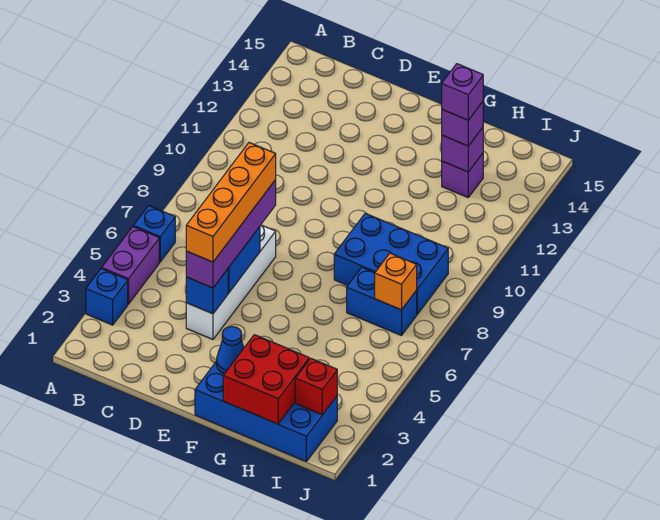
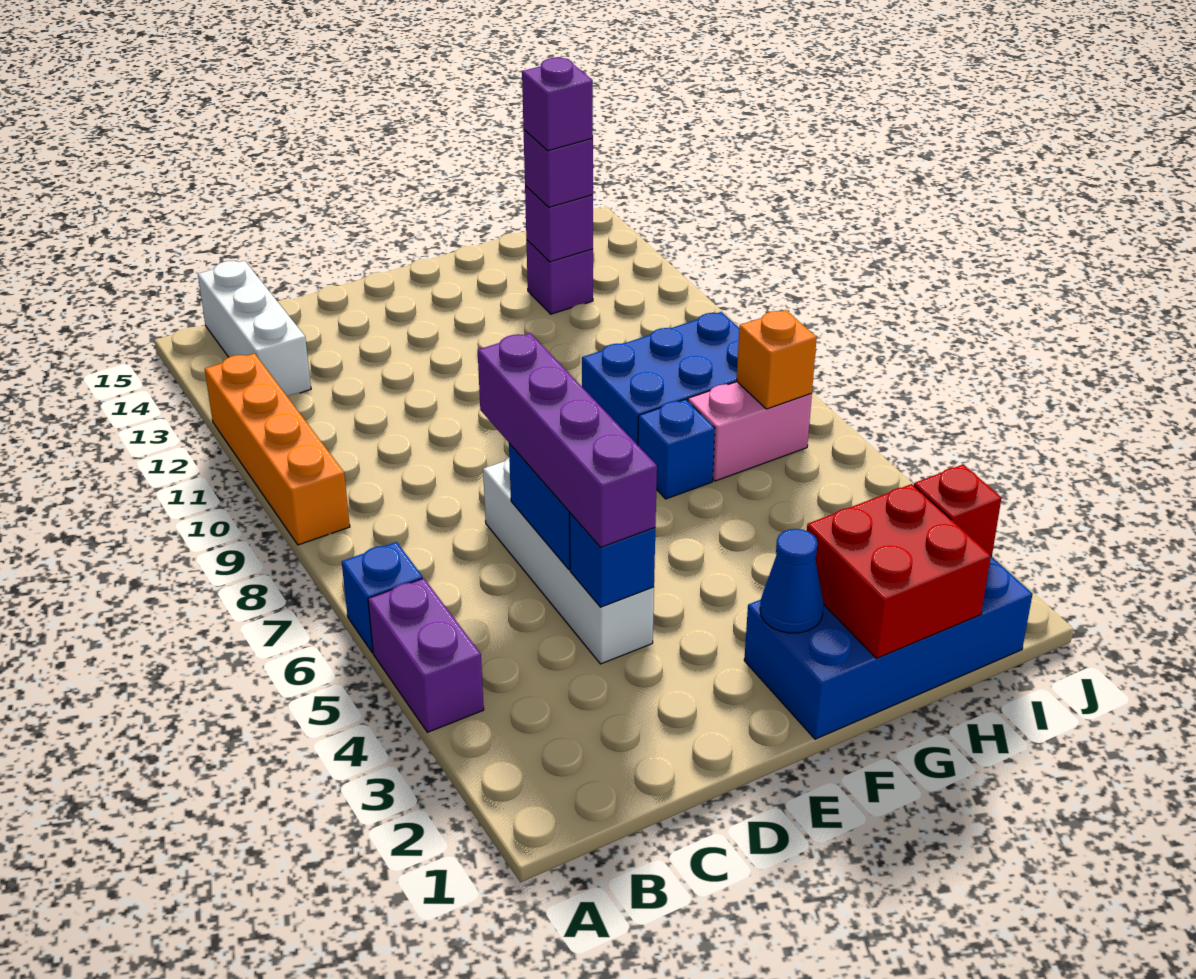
blue brick A3 level 1 -> blue brick G7 level 1
none -> white brick B13:B15 level 1
orange brick D4:D7 level 4 -> orange brick A9:A12 level 1
blue brick H7:I7 level 1 -> pink brick H7:I7 level 1

